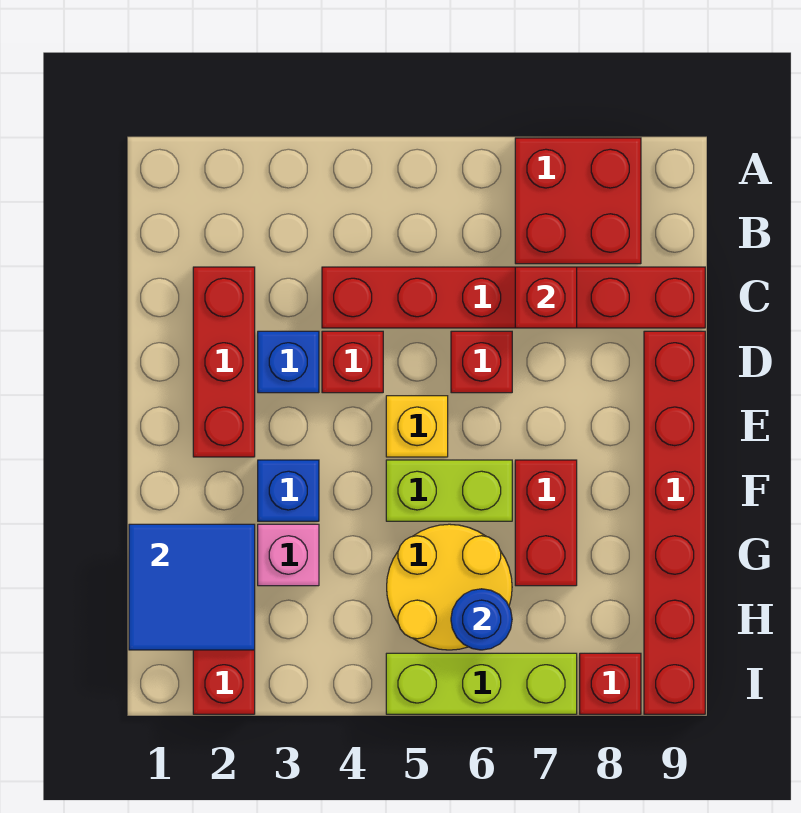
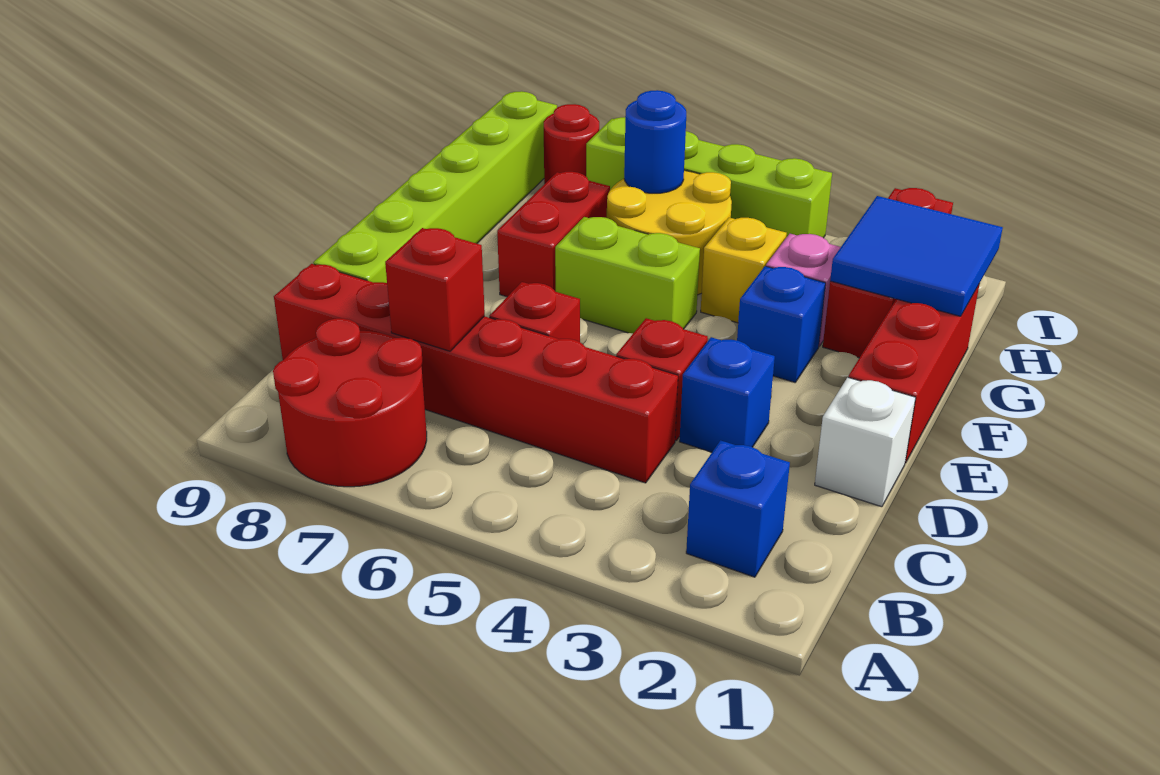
red brick A7:B8 level 1 -> red round brick A7:B8 level 1
none -> blue brick B2 level 1
red brick C2:E2 level 1 -> red brick E1:G1 level 1
none -> white brick D1 level 1
red brick D9:I9 level 1 -> lime brick D9:I9 level 1
yellow brick E5 level 1 -> yellow brick G4 level 1
lime brick I5:I7 level 1 -> lime brick I4:I7 level 1
red brick I8 level 1 -> red round brick I8 level 1

